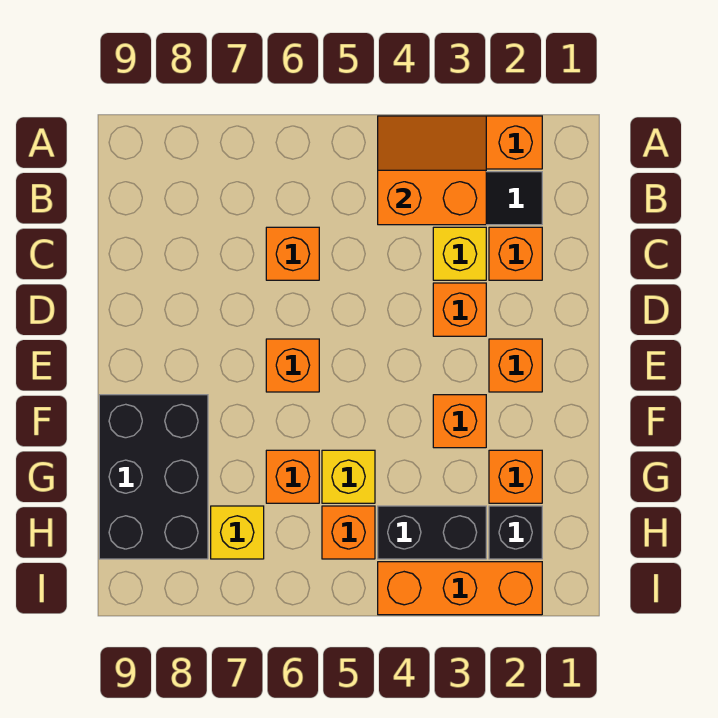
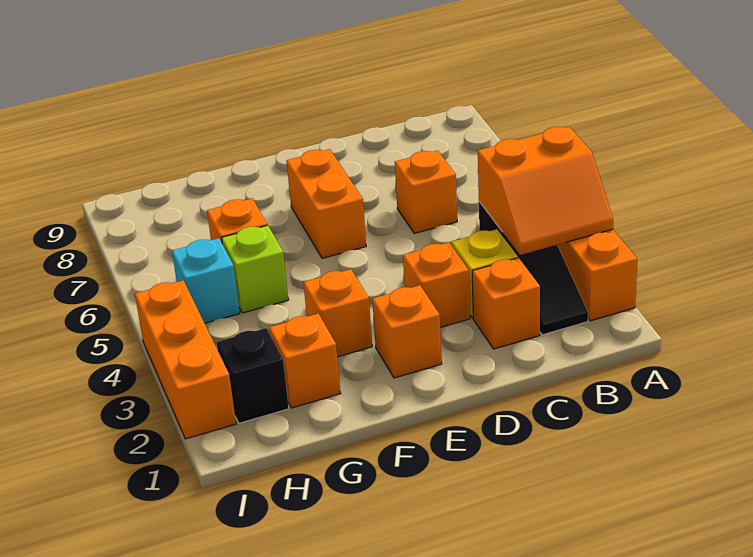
orange slope A3:B4 level 2 top B -> orange slope A3:B4 level 2 top 4
orange brick E6 level 1 -> orange brick E6:E7 level 1
black brick F8:H9 level 1 -> none
yellow brick G5 level 1 -> lime brick G5 level 1
black brick H3:H4 level 1 -> none
orange brick H5 level 1 -> cyan brick H5 level 1
yellow brick H7 level 1 -> none

